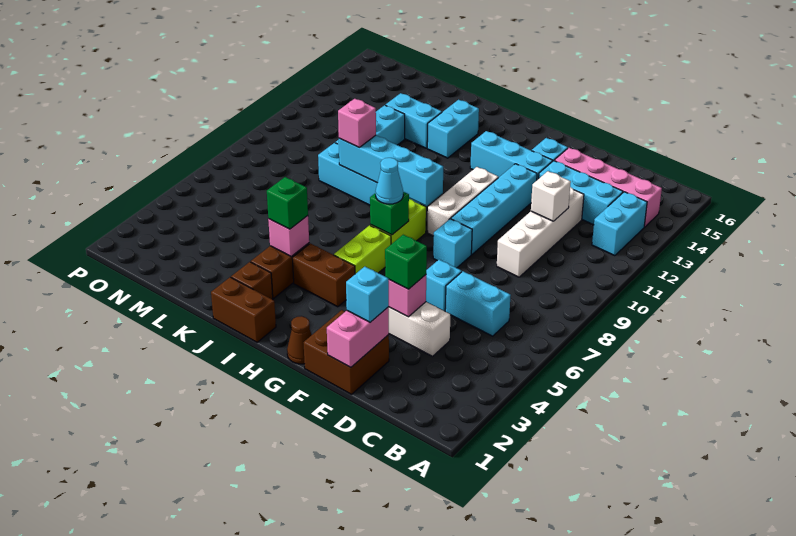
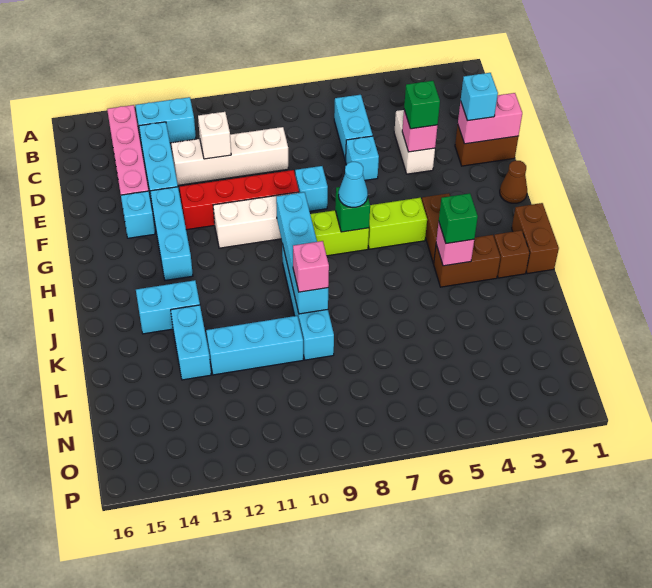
brown brick E1:F2 level 1 -> brown brick E1:E2 level 1
cyan brick F9:F12 level 1 -> red brick F9:F12 level 1

